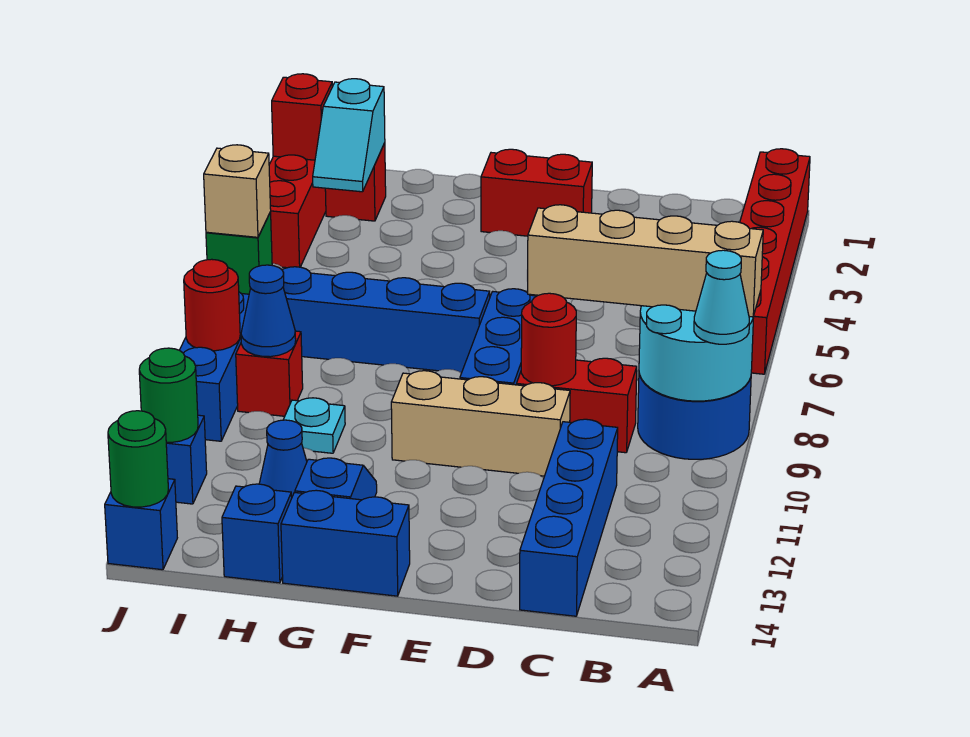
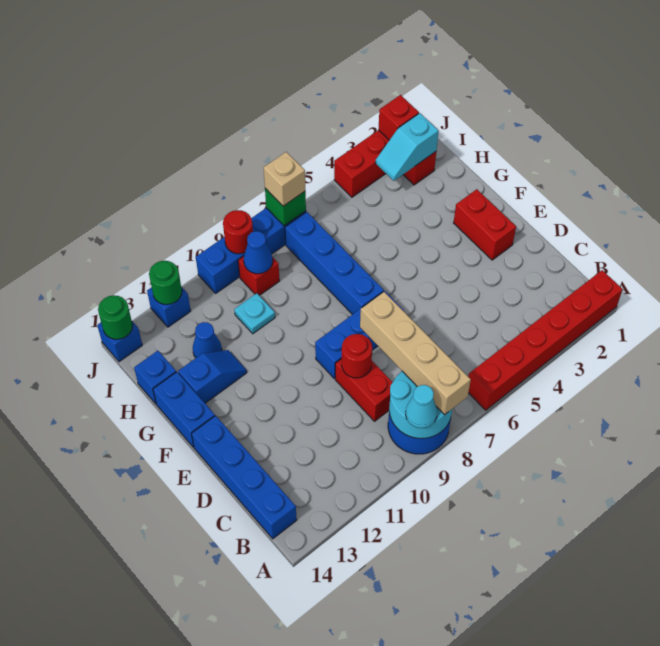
blue brick C11:C14 level 1 -> blue brick B14:E14 level 1
tan brick D10:F10 level 1 -> none

